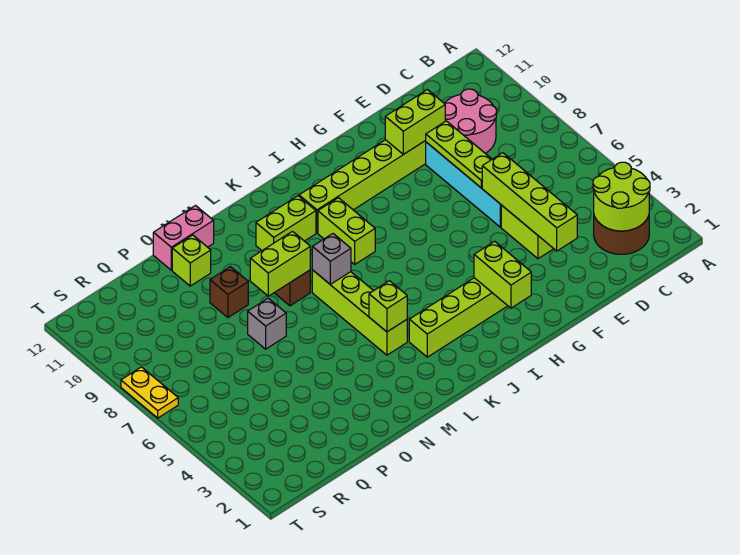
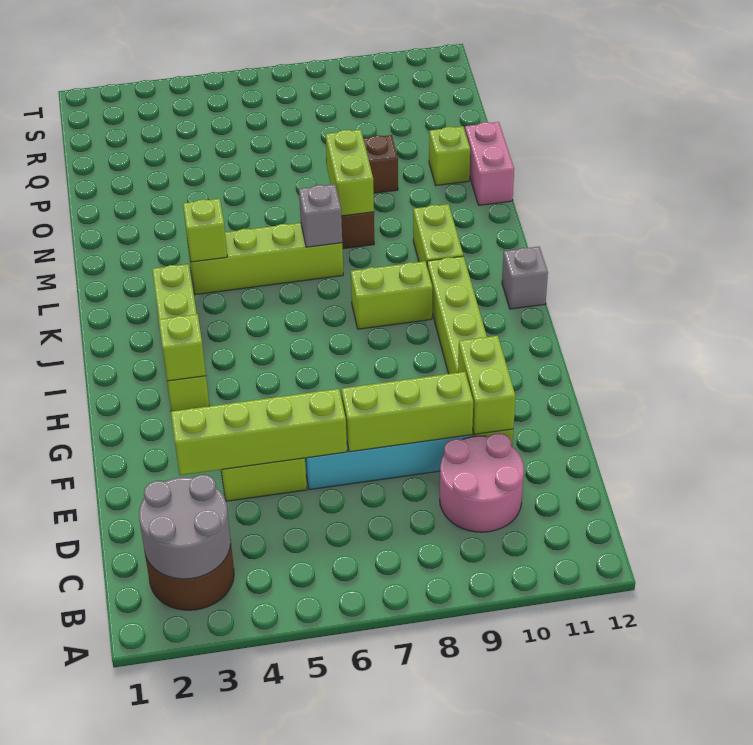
lime round brick B2:C3 level 2 -> grey round brick B2:C3 level 2
lime plate E7:E9 level 2 -> lime brick E7:E9 level 2
lime brick H2:H3 level 2 -> lime brick H3 level 2
grey brick O7 level 1 -> grey brick J12 level 1
yellow plate T7:T8 level 1 -> none

